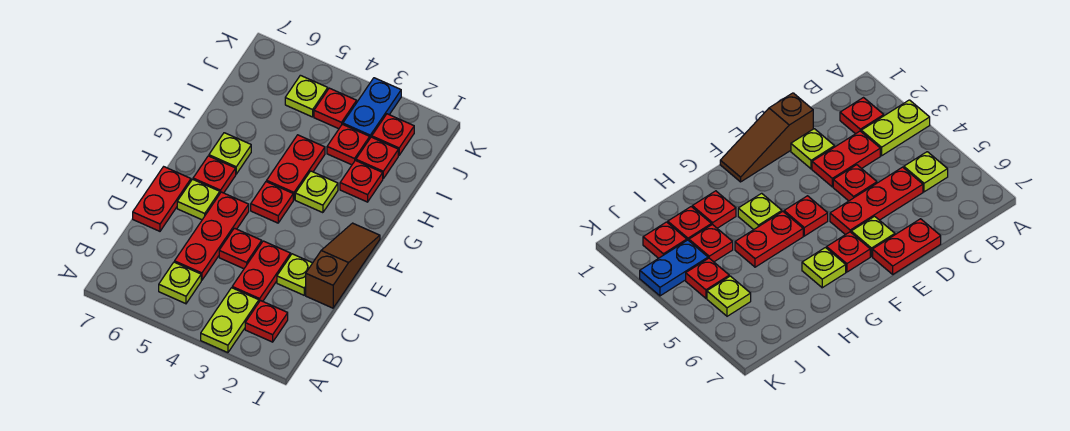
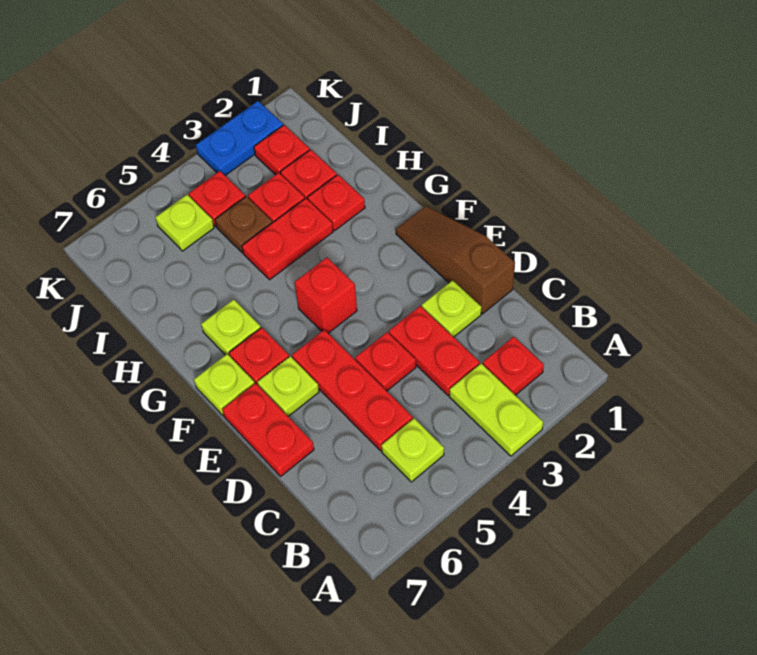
red plate F4 level 1 -> red brick F4 level 1
lime plate G3 level 1 -> lime plate F7 level 1
red plate G4:H4 level 1 -> red plate H3:H4 level 1
none -> brown plate I4 level 1
blue plate J3:K3 level 1 -> blue plate K2:K3 level 1

